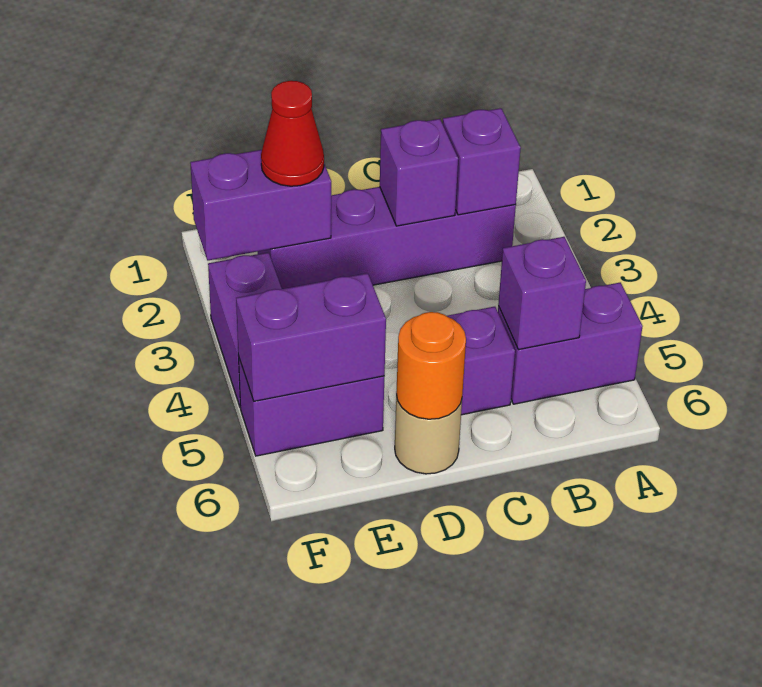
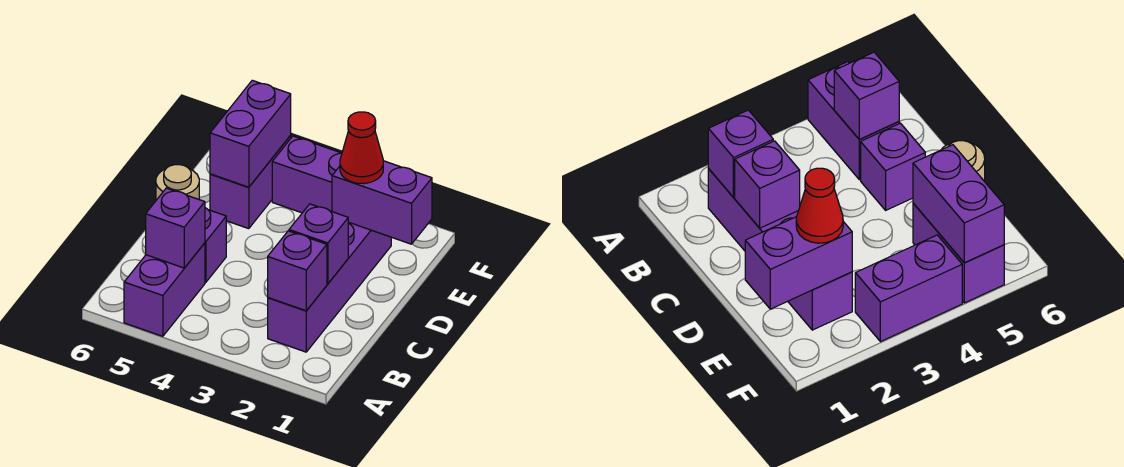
orange round brick D6 level 2 -> none
purple brick E2:F2 level 2 -> purple brick E1:E2 level 2

